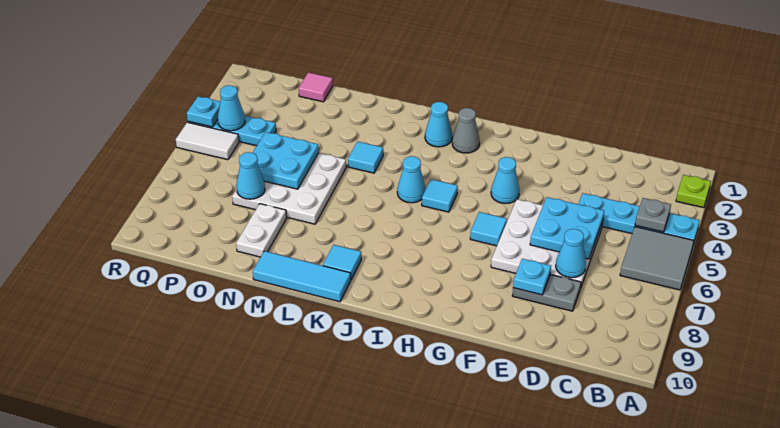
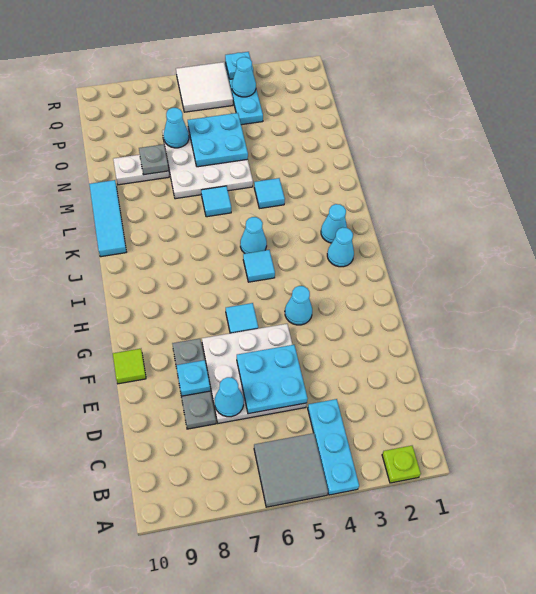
cyan plate A4:D4 level 1 -> cyan plate A4:C4 level 1
grey plate B4 level 2 -> grey plate N8 level 2
grey plate D8:E8 level 1 -> grey plate D8:F8 level 1
none -> lime tile F10 level 1
grey cone I2 level 1 -> cyan cone I2 level 1
cyan tile K9 level 1 -> cyan tile L6 level 1
pink tile O1 level 1 -> none
white tile Q5:R5 level 1 -> white tile Q5:R6 level 1

